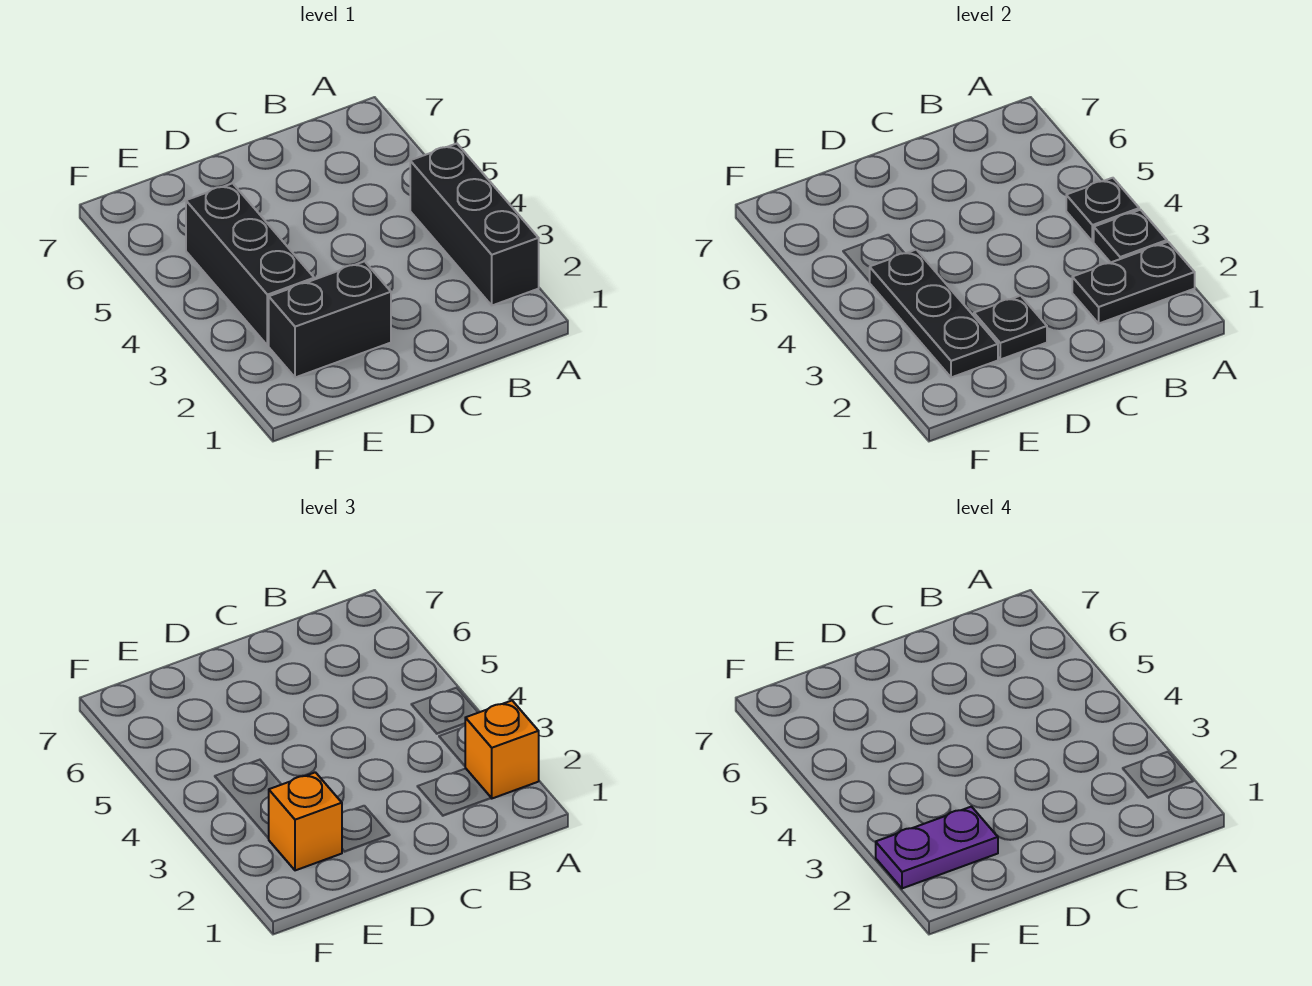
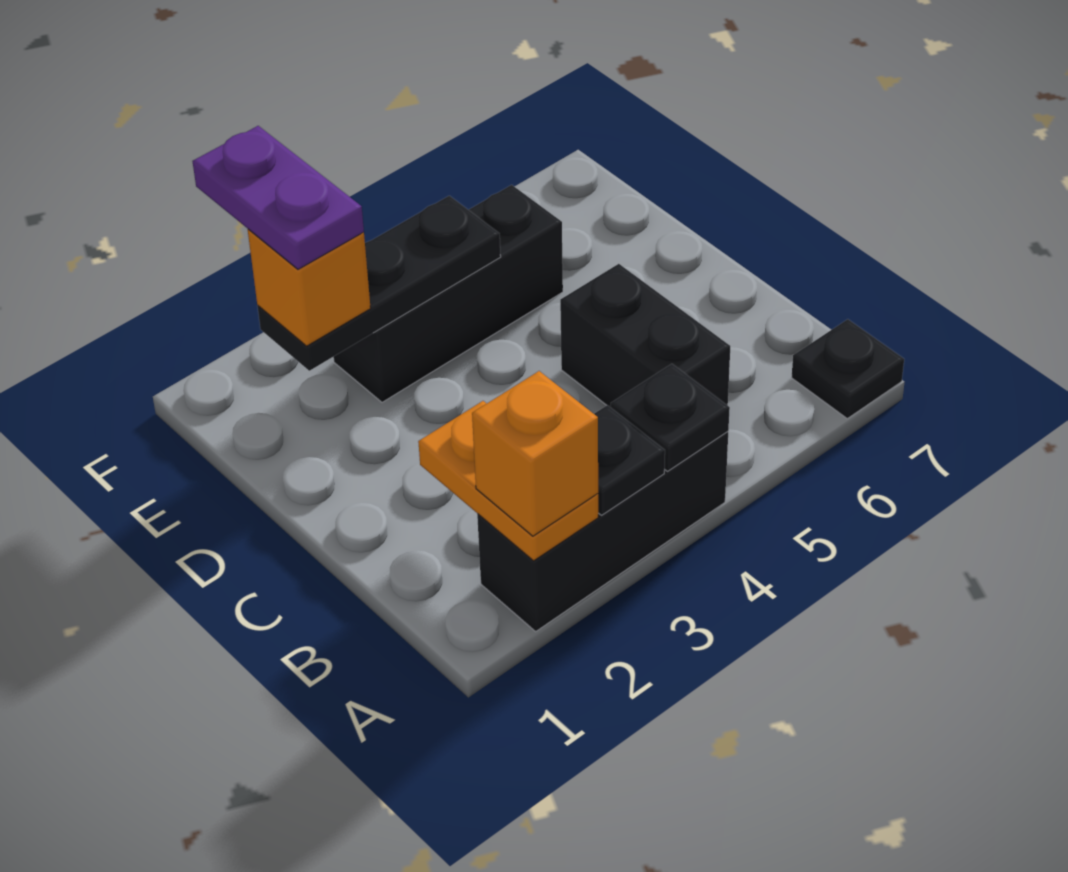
black plate A2:B2 level 2 -> orange plate A2:B2 level 2
black brick D2:E2 level 1 -> black brick B5:C5 level 1
black plate D2 level 2 -> black plate A7 level 1

